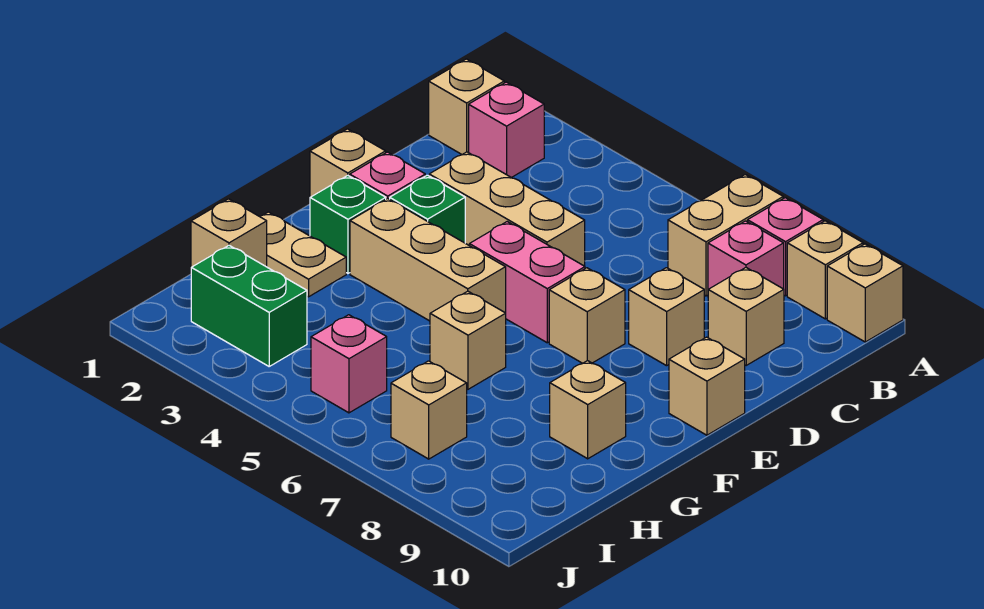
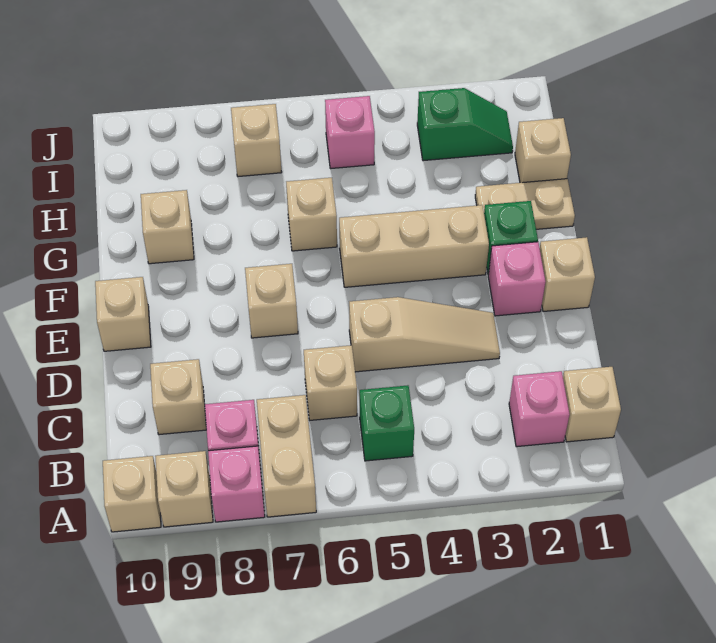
tan brick D3:D5 level 1 -> tan slope D3:D5 level 1 top 5
tan brick D8 level 1 -> tan brick C6 level 1
green brick E3 level 1 -> green brick B5 level 1
pink brick E5:E6 level 1 -> none
green brick I2:I3 level 1 -> green slope I2:I3 level 1 top 3

